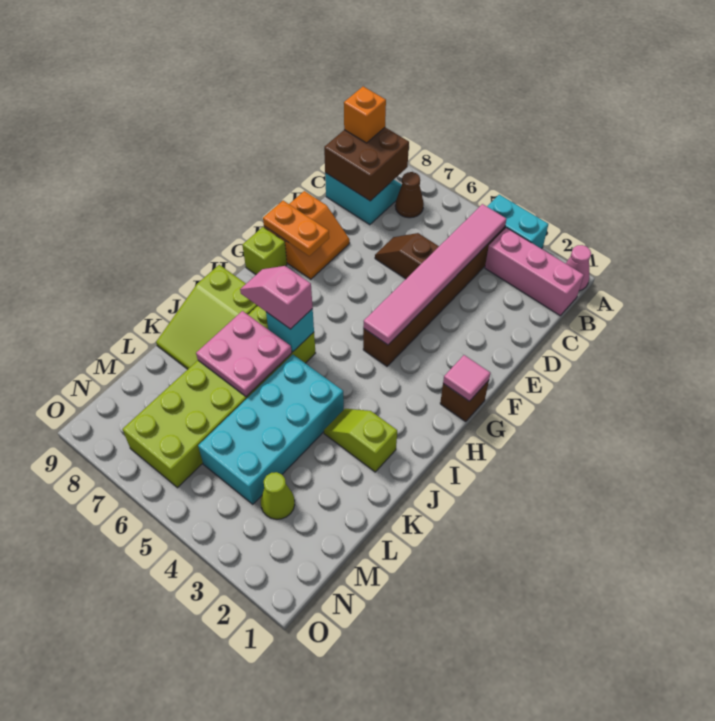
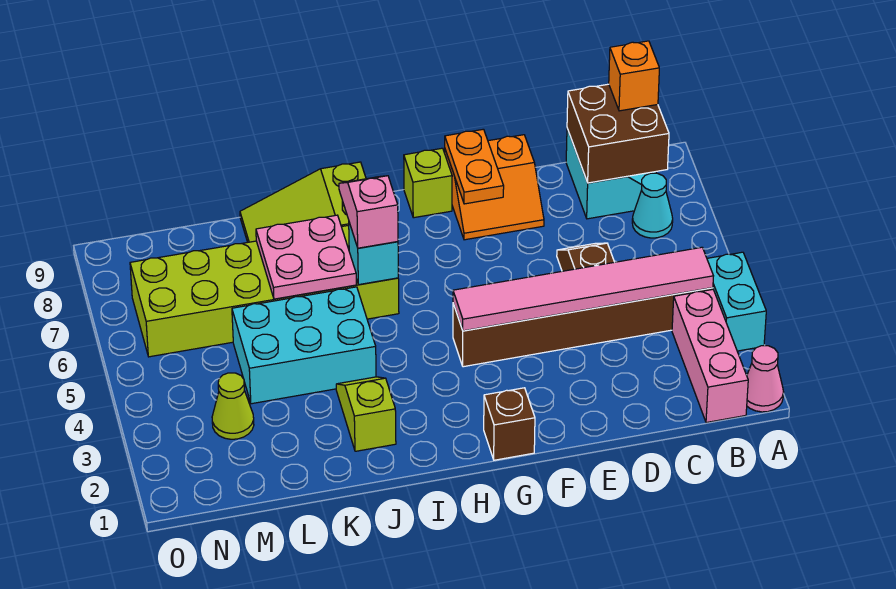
brown cone B7 level 1 -> cyan cone B7 level 1
pink tile G1 level 2 -> none
cyan brick J4:M5 level 1 -> cyan brick J4:L5 level 1

